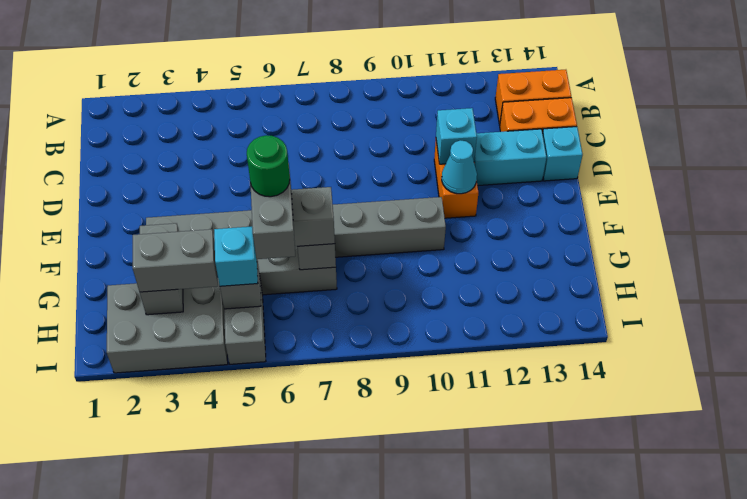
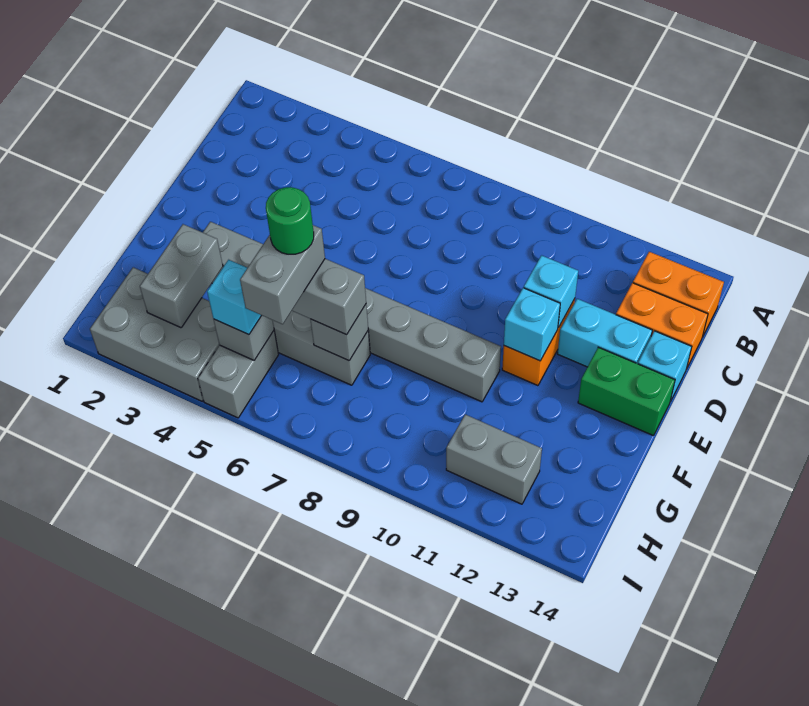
cyan cone E11 level 2 -> cyan brick E11 level 2
none -> green brick E13:E14 level 1
grey brick H3:H4 level 3 -> grey brick H11:H12 level 1

